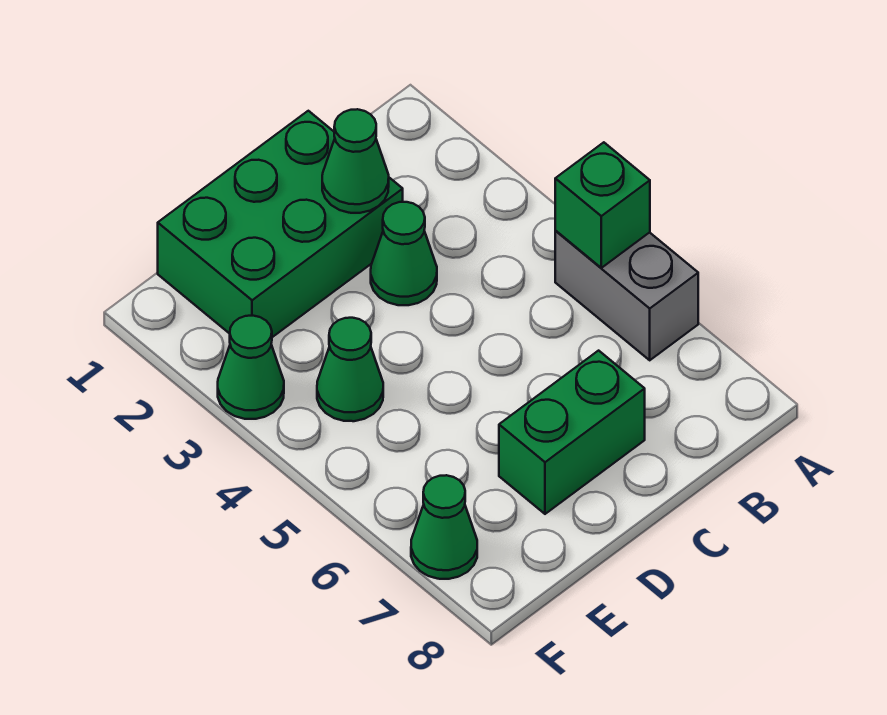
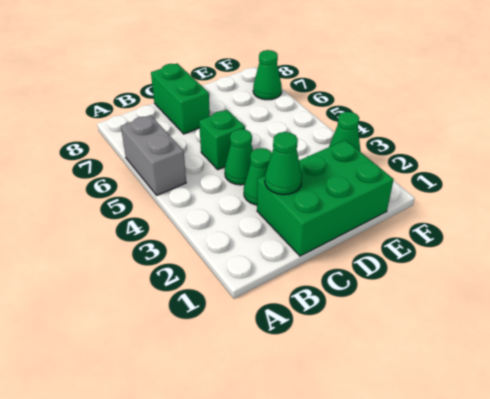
green brick A5 level 2 -> green brick C5 level 1
green brick C7:D7 level 1 -> green brick C7:C8 level 1
green cone E4 level 1 -> green cone C4 level 1

